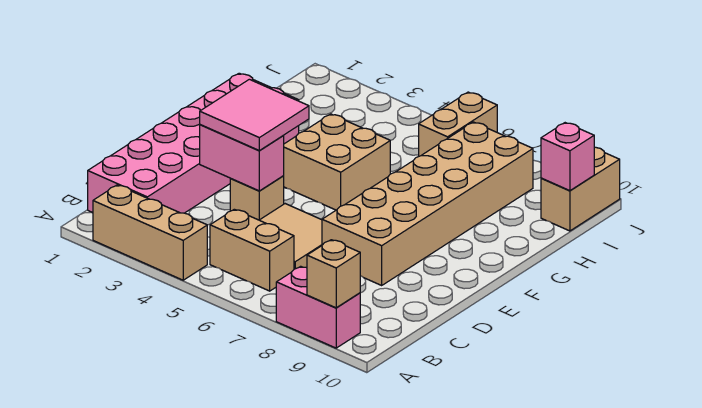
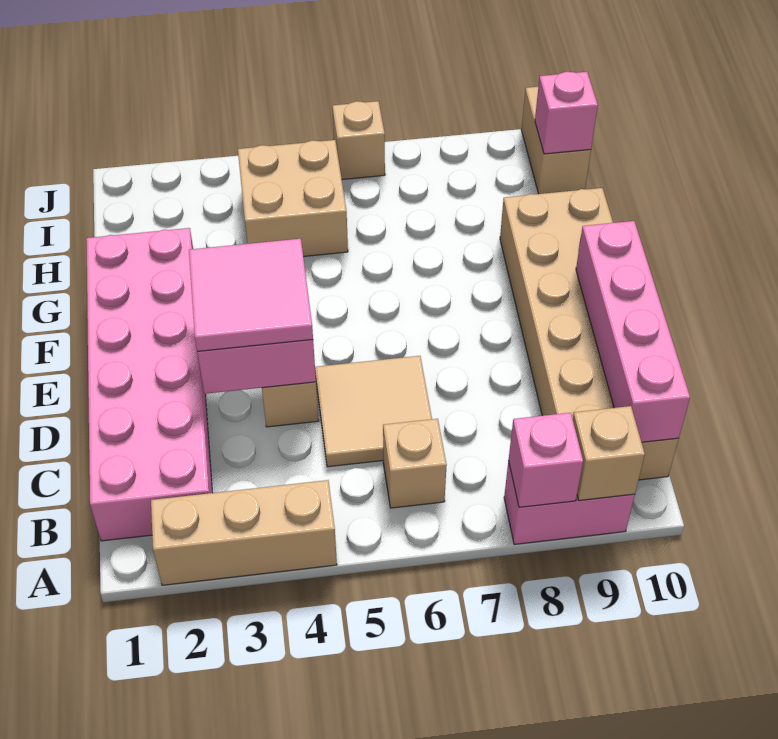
none -> pink brick A8 level 2
tan brick B5:B6 level 1 -> tan brick B6 level 1
none -> pink brick B10:E10 level 2
tan brick D7:I8 level 1 -> tan brick B9:G10 level 1
tan brick F4:G5 level 1 -> tan brick H4:I5 level 1
tan brick I6:J6 level 1 -> tan brick J6 level 1

